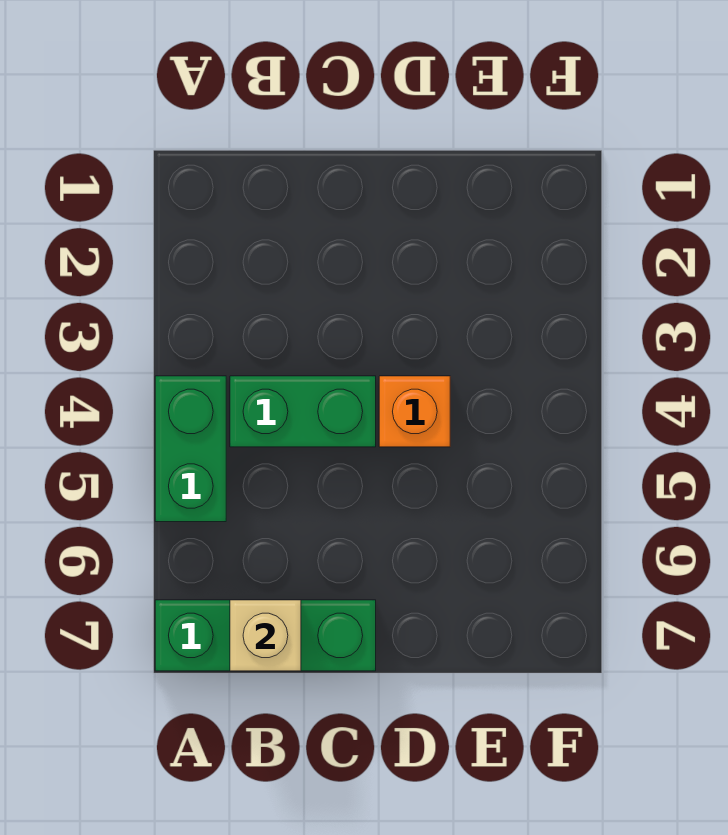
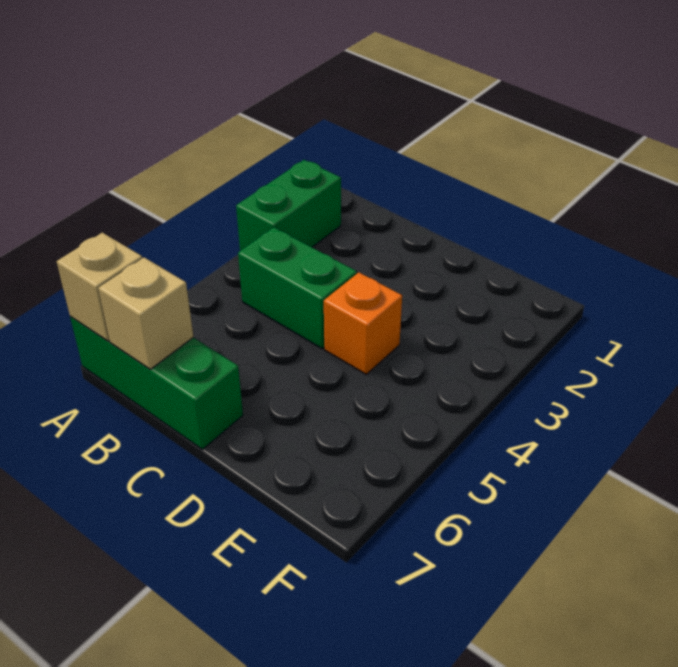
green brick A4:A5 level 1 -> green brick A2:A3 level 1
none -> tan brick A7 level 2

